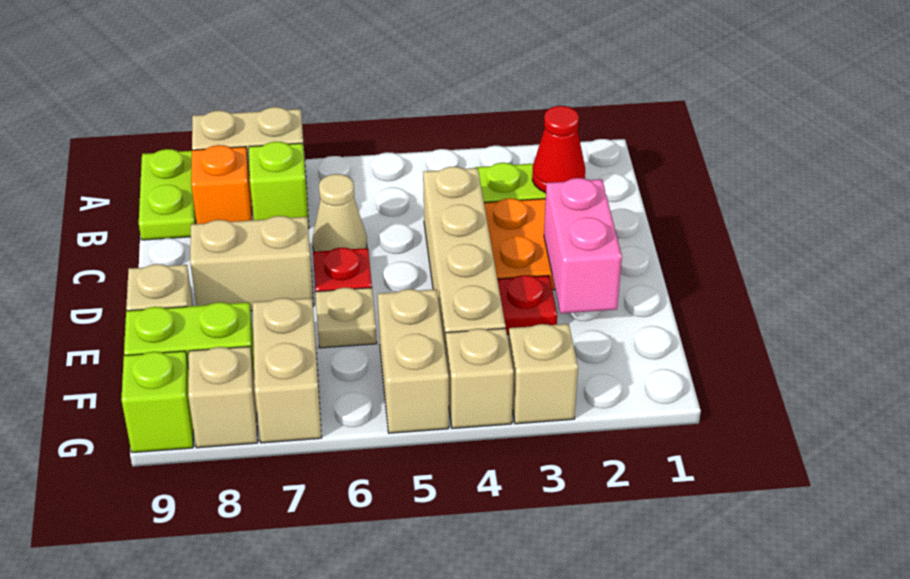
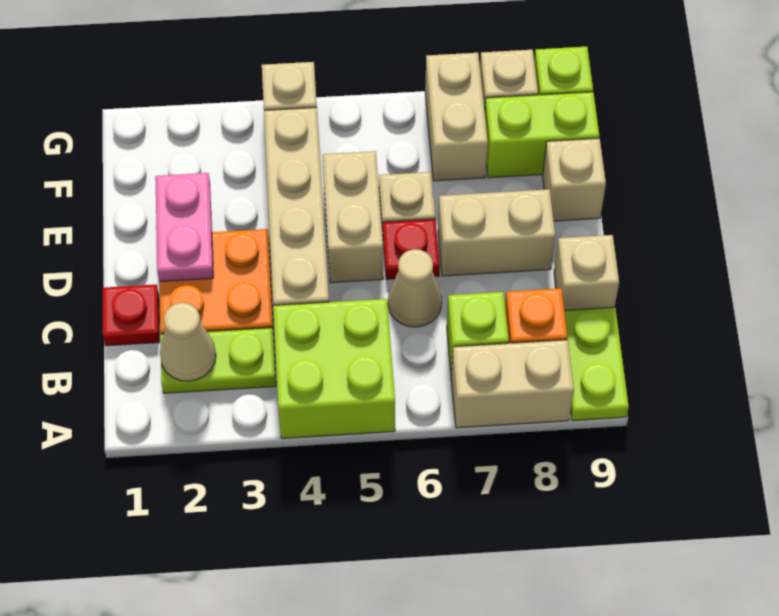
none -> lime brick A4:B5 level 1
red cone B2 level 2 -> tan cone B2 level 2
pink brick D2:E2 level 2 -> pink plate D2:E2 level 2
red plate E3 level 1 -> red plate C1 level 1
tan brick F5:G5 level 1 -> tan brick D5:E5 level 1
tan brick G3 level 1 -> tan brick C9 level 1

